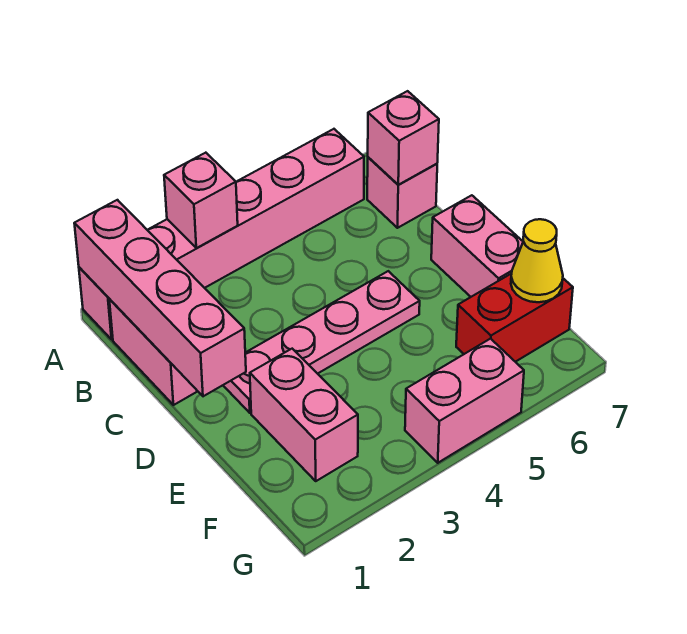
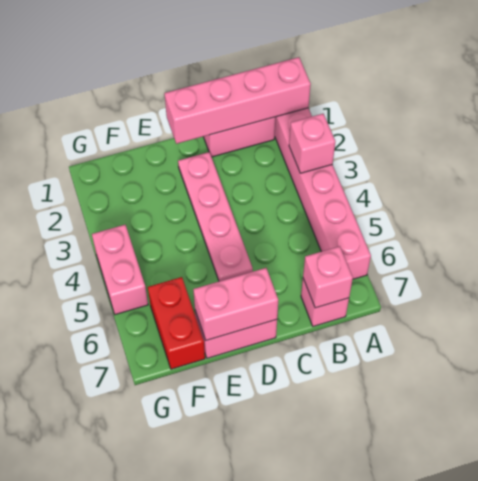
pink brick E2:F2 level 1 -> pink brick D7:E7 level 2
yellow cone F7 level 2 -> none

